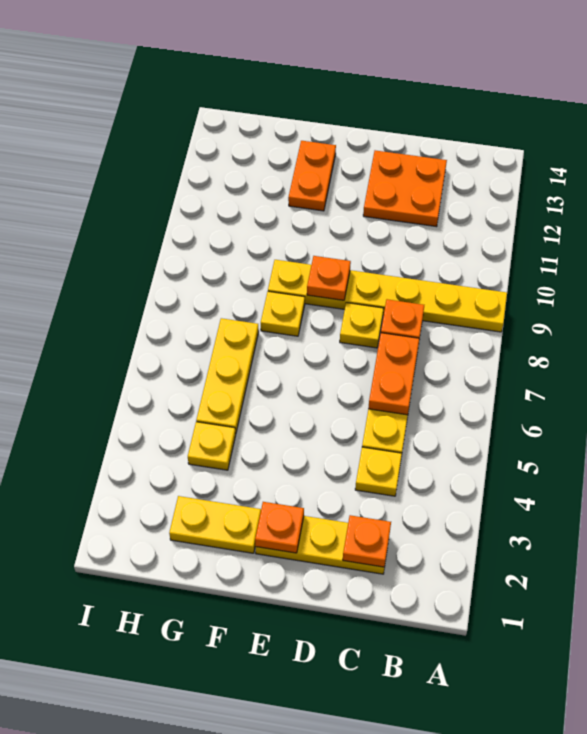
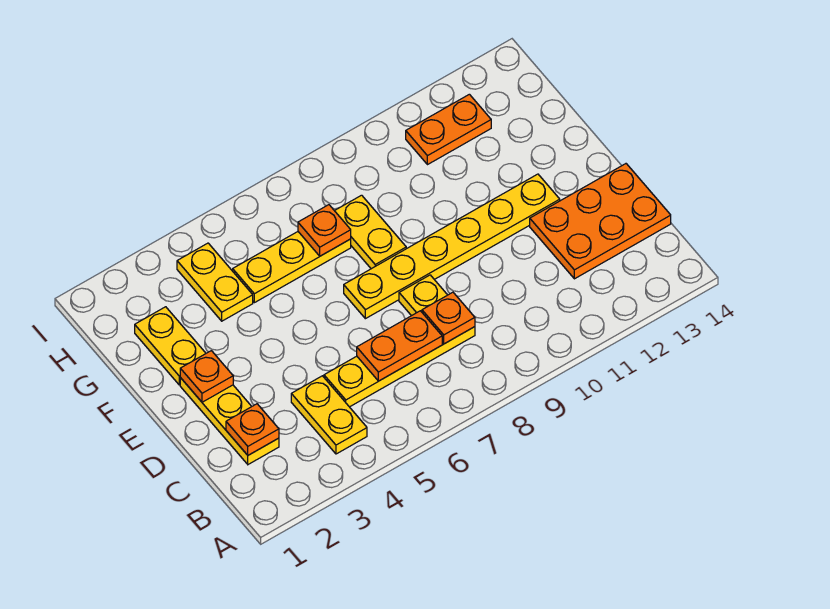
yellow plate A9:F9 level 1 -> yellow plate E7:E12 level 1
yellow plate C4 level 1 -> yellow plate B4:C4 level 1
orange plate C12:D13 level 1 -> orange plate C12:D14 level 1
orange plate E9 level 2 -> orange plate G7 level 2
yellow plate F8 level 1 -> yellow plate F8:G8 level 1
orange plate F12:F13 level 1 -> orange plate H11:H12 level 1
yellow plate G4 level 1 -> yellow plate G4:H4 level 1

